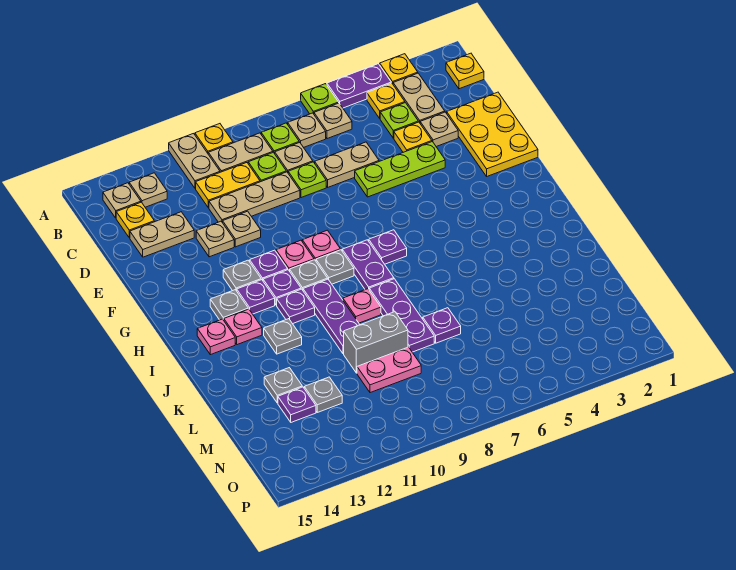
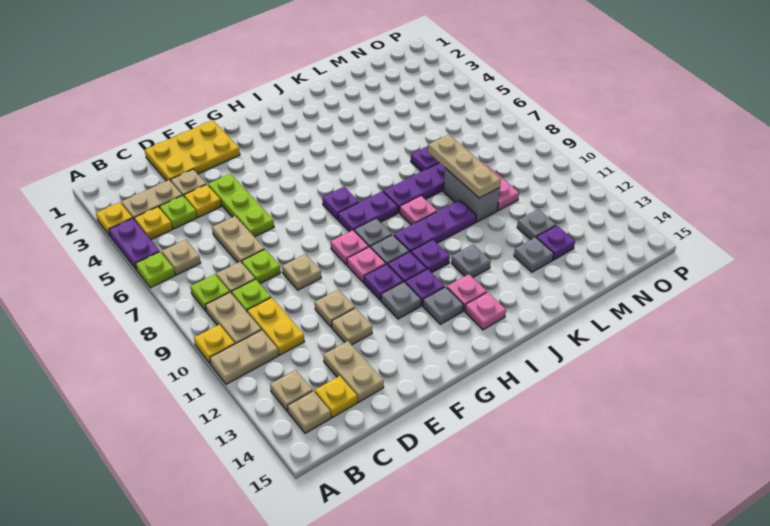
yellow plate B1 level 1 -> none
tan plate B7 level 1 -> tan plate E9 level 1
tan plate D9:D11 level 1 -> tan plate L8:L10 level 2

